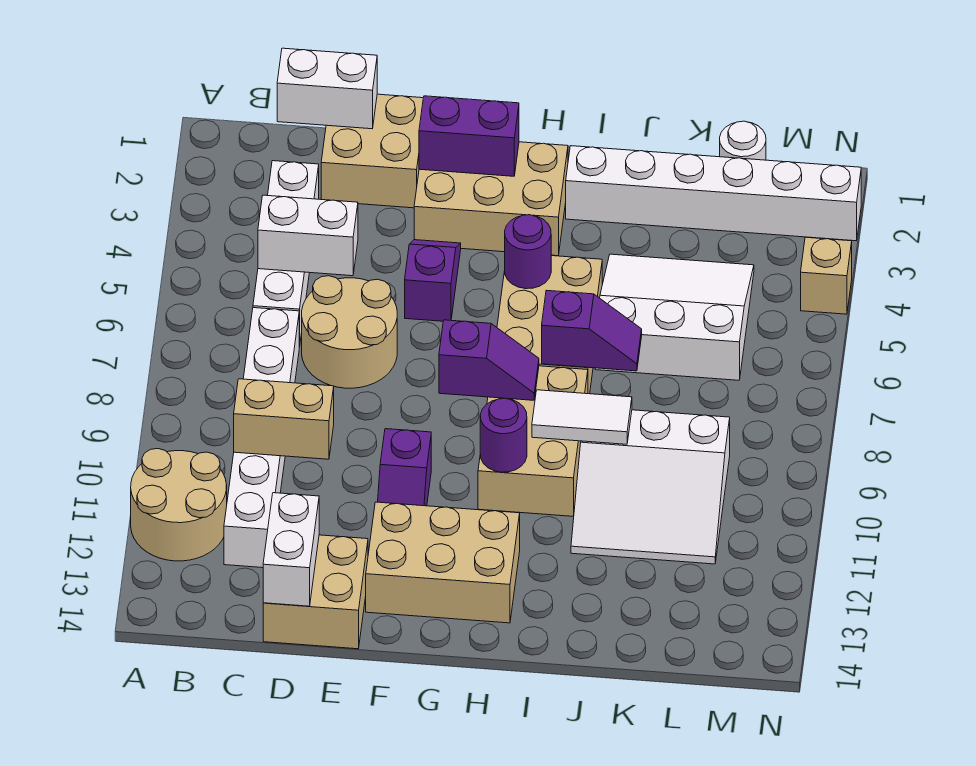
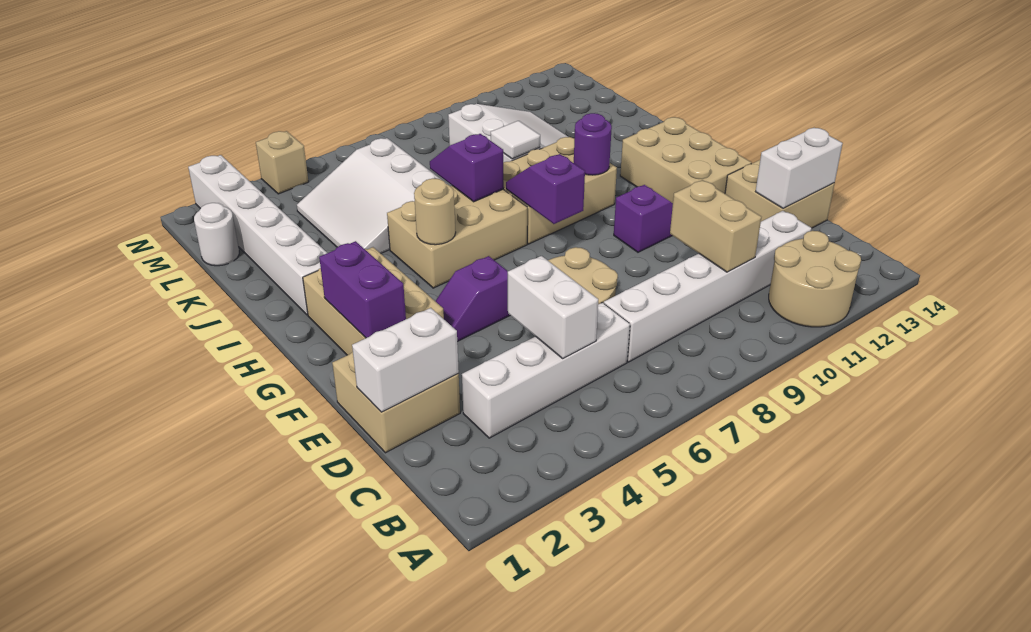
white brick C1:D1 level 2 -> white brick D1:D2 level 2
purple round brick H5 level 2 -> tan round brick H5 level 2
white tile I9:J9 level 2 -> white tile J9 level 2

